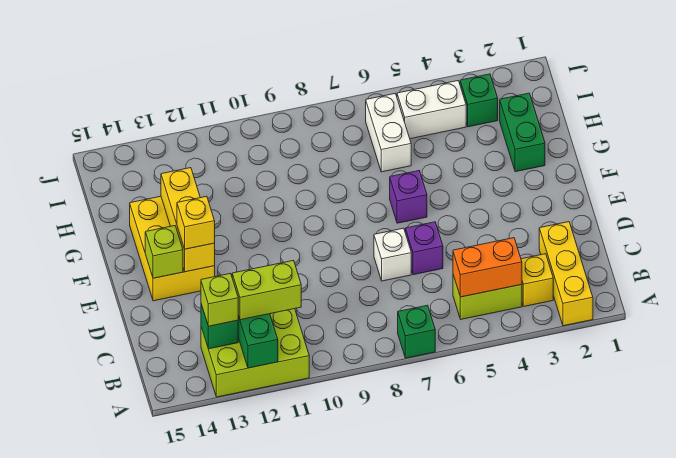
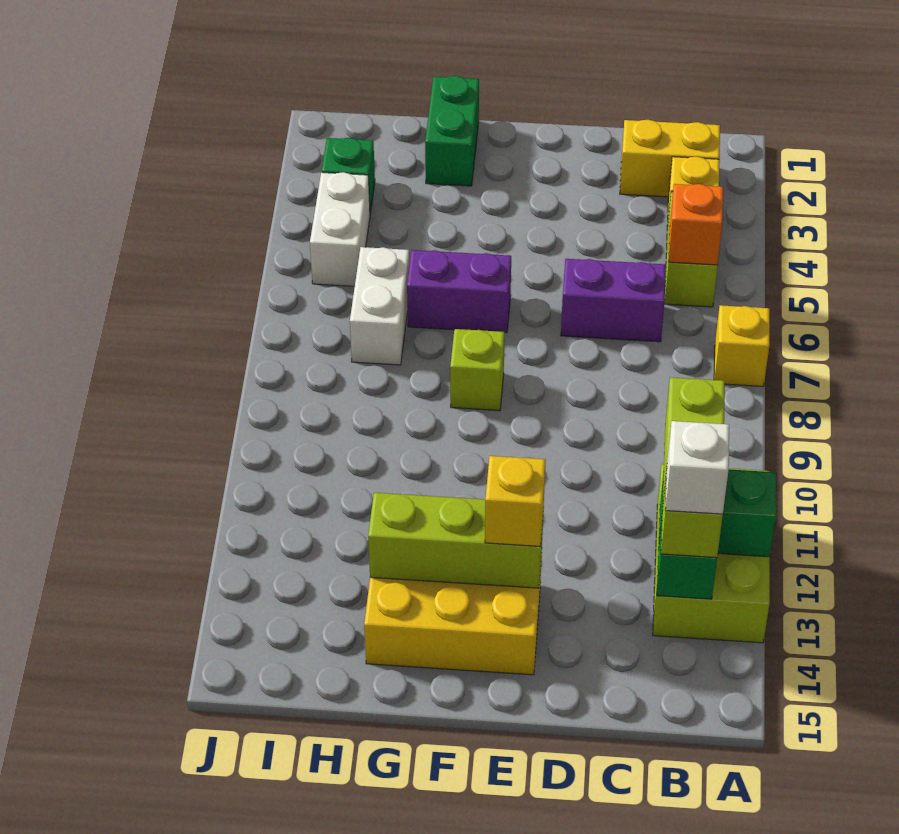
yellow brick A2:C2 level 1 -> yellow brick B2:C2 level 1
green brick A7 level 1 -> yellow brick A7 level 1
orange brick B4:B5 level 2 -> orange brick B5 level 2
purple brick D6 level 1 -> purple brick C6:D6 level 1
white brick D7 level 1 -> white brick B13 level 4
yellow brick E13:G13 level 2 -> lime brick E13:G13 level 2
lime brick E14 level 2 -> lime brick F8 level 1
purple brick F6 level 1 -> purple brick F6:G6 level 1
green brick G2:H2 level 1 -> green brick G1:G2 level 1
white brick H6:I6 level 1 -> white brick H6:H7 level 1

